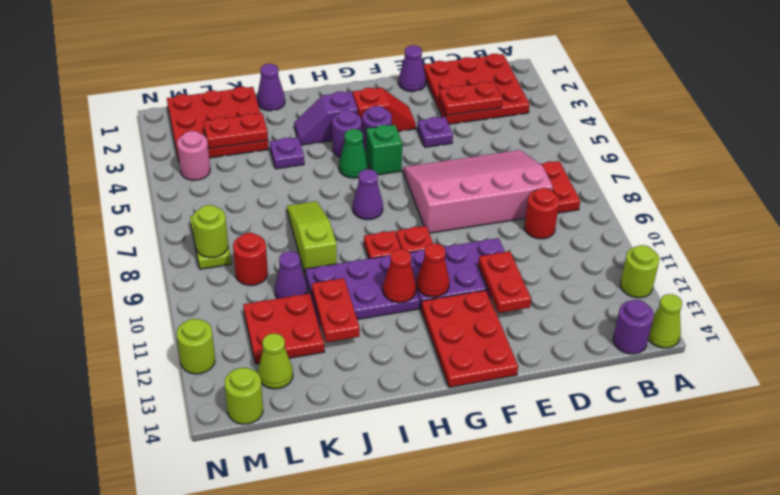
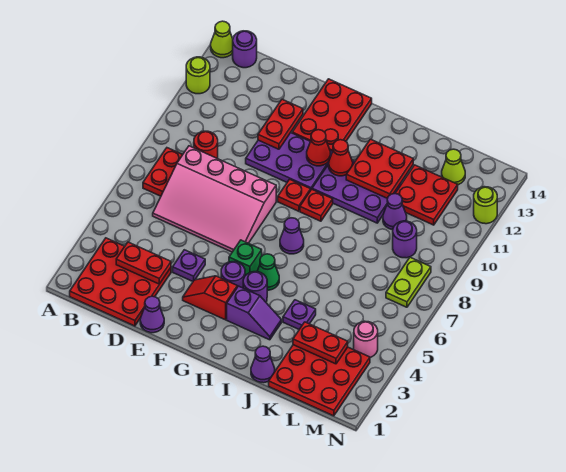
lime slope J7:J9 level 1 top 9 -> none
red plate J11:J12 level 2 -> red plate I11:J12 level 2
red round brick L9 level 1 -> purple round brick L9 level 1
lime round brick M8 level 2 -> none
lime round brick M14 level 1 -> none

